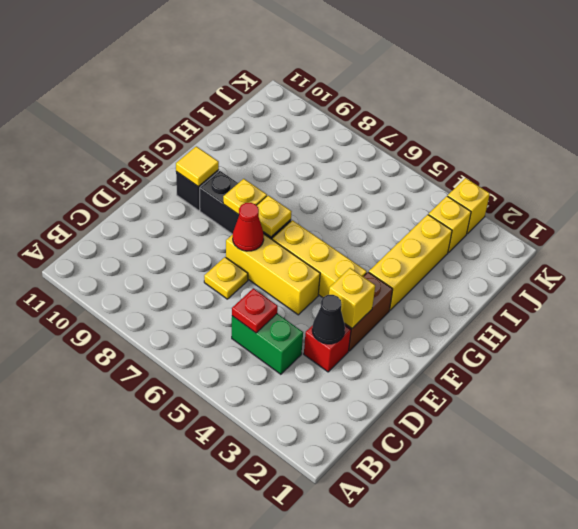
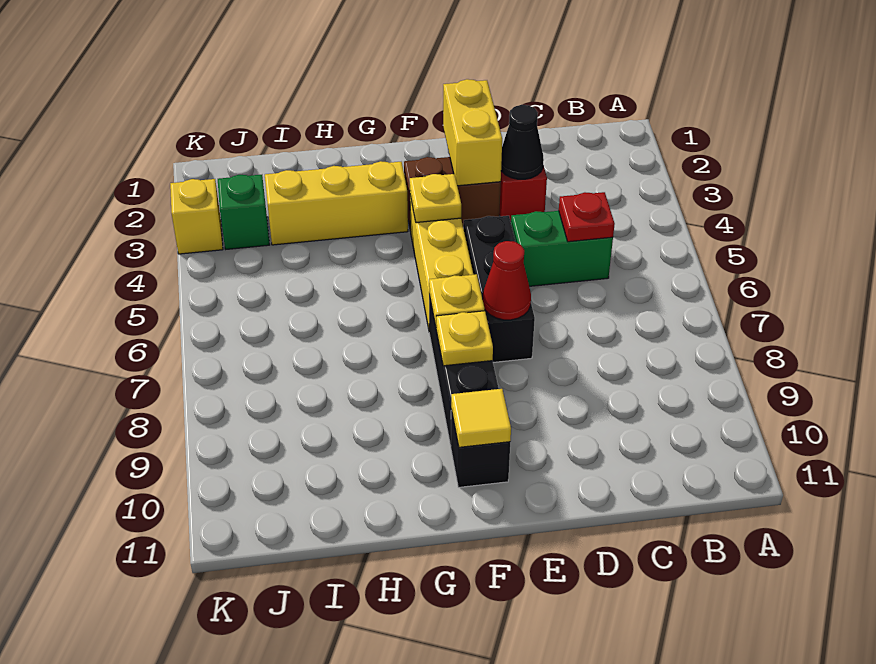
green brick C4:C5 level 1 -> green brick C5:D5 level 1
yellow plate D7 level 1 -> yellow plate F4 level 2
yellow brick E3 level 2 -> yellow brick E2:E3 level 2
yellow brick E5:E7 level 1 -> black brick E5:E7 level 1
yellow brick J3 level 1 -> green brick J3 level 1

